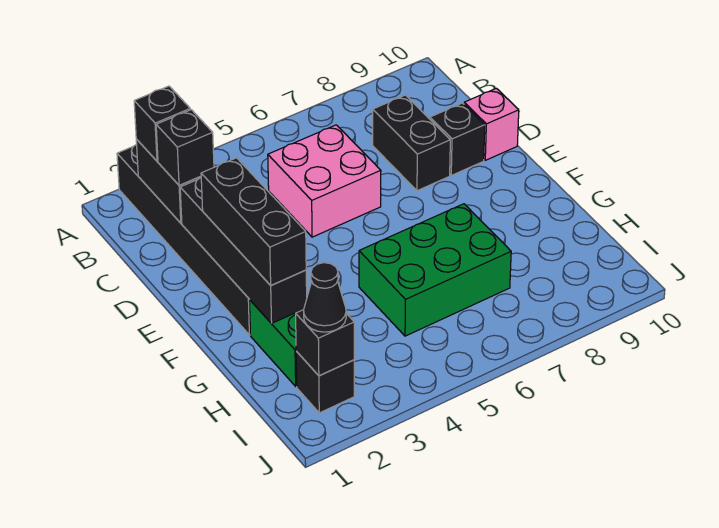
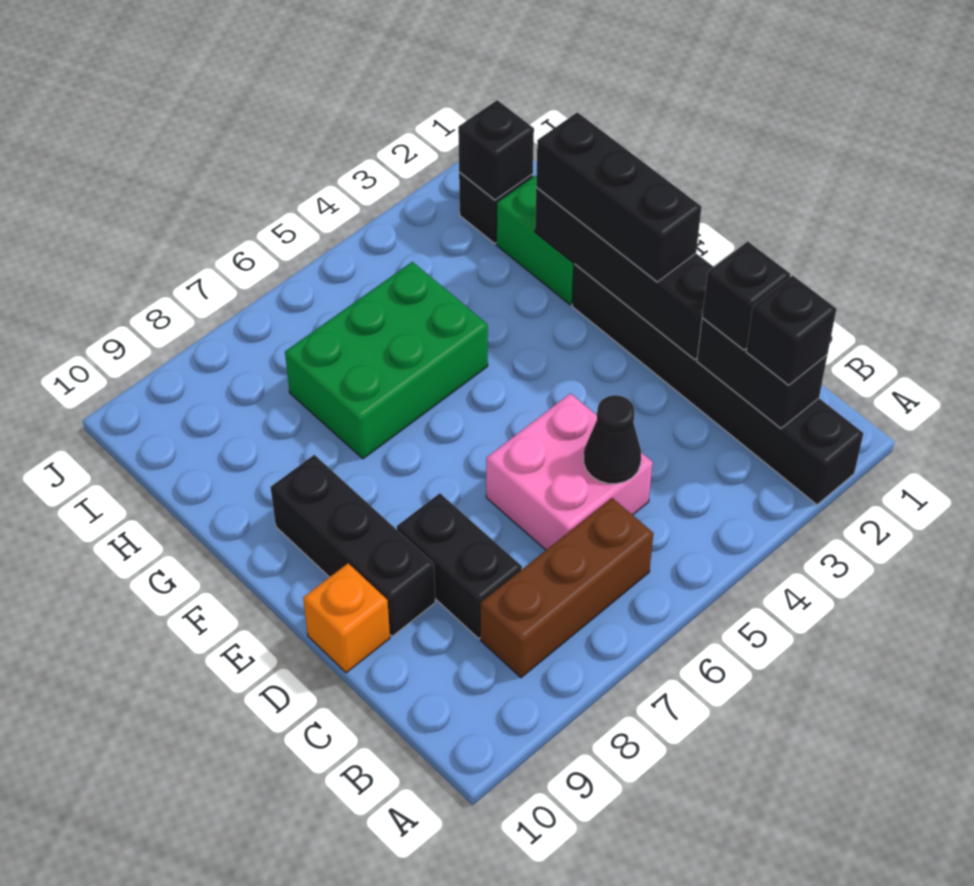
none -> brown brick B6:B8 level 1
black brick D9 level 1 -> black brick D9:F9 level 1
pink brick D10 level 1 -> orange brick D10 level 1
black cone I2 level 3 -> black cone C5 level 2

